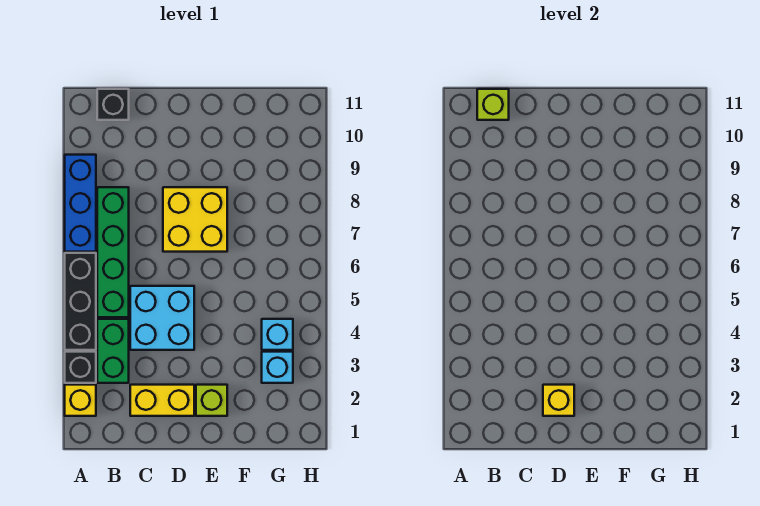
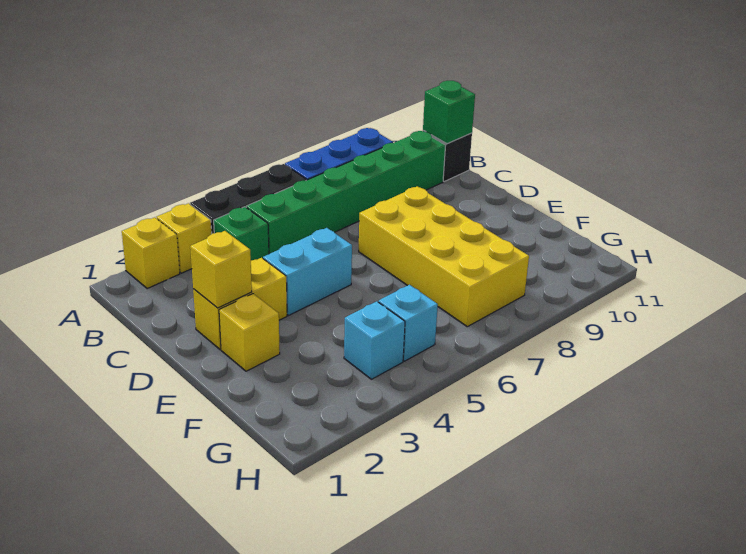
black brick A3 level 1 -> yellow brick A3 level 1
green brick B3:B4 level 1 -> green brick B4 level 1
green brick B5:B8 level 1 -> green brick B5:B10 level 1
lime brick B11 level 2 -> green brick B11 level 2
yellow brick C2:D2 level 1 -> yellow brick D2:D3 level 1
cyan brick C4:D5 level 1 -> cyan brick D4:D5 level 1
yellow brick D7:E8 level 1 -> yellow brick D7:G8 level 1
lime brick E2 level 1 -> yellow brick E2 level 1
cyan brick G3 level 1 -> cyan brick G5 level 1

